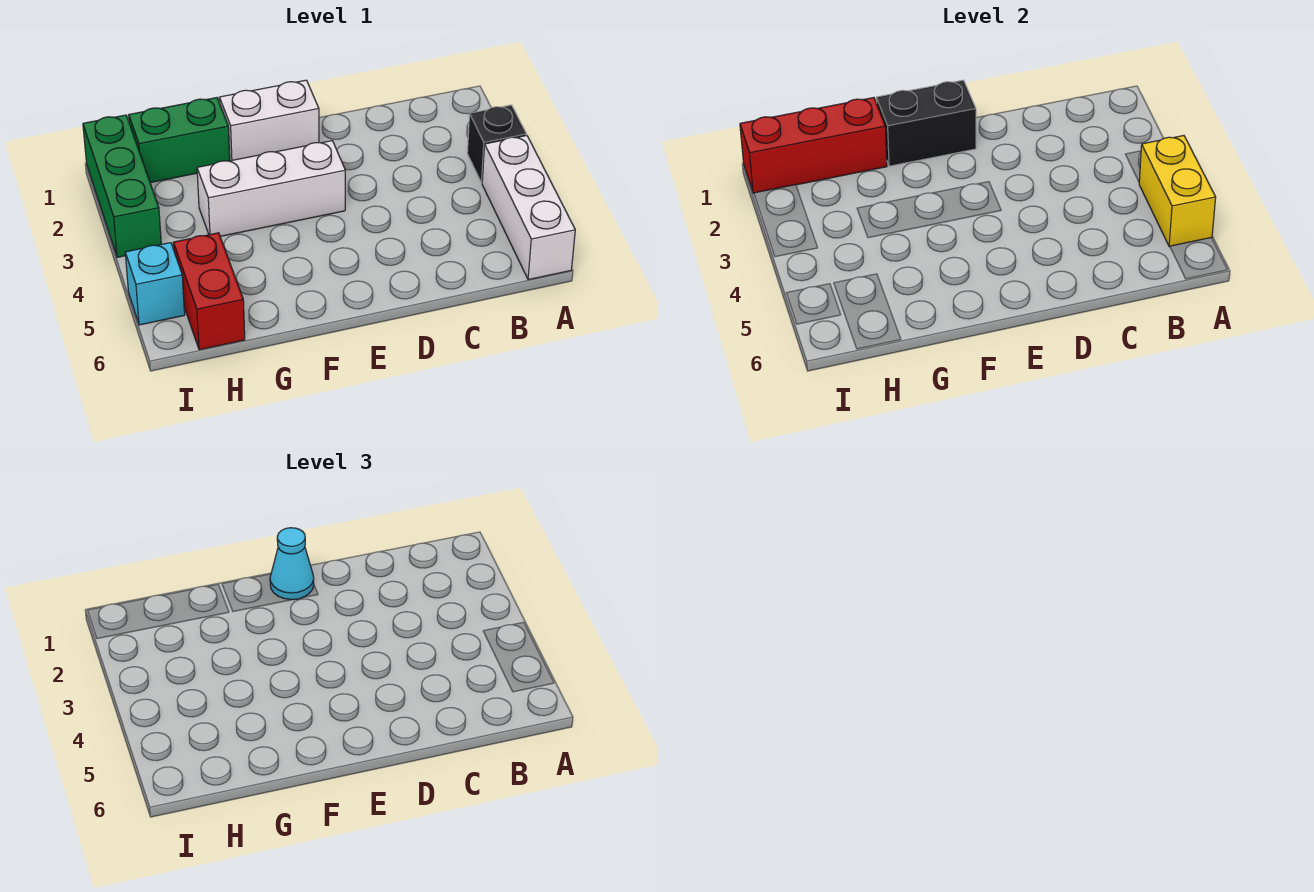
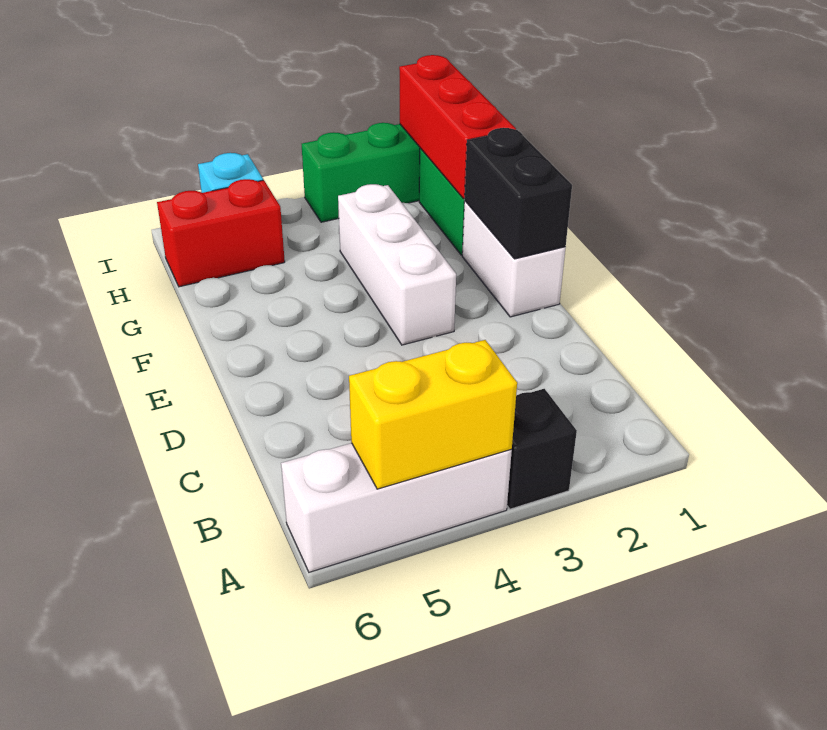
cyan cone E1 level 3 -> none

